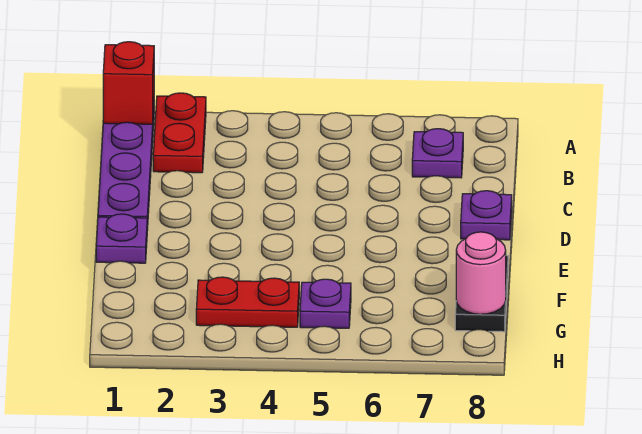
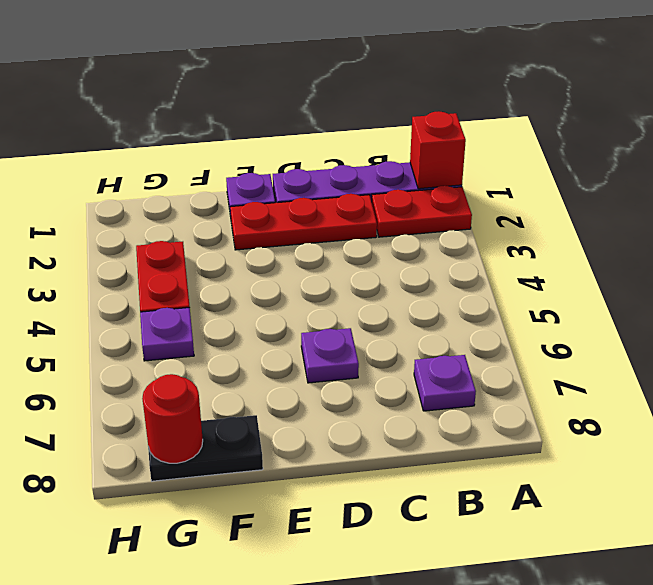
none -> red plate C2:E2 level 1
purple plate D8 level 1 -> purple plate D6 level 1
pink round brick G8 level 2 -> red round brick G8 level 2

